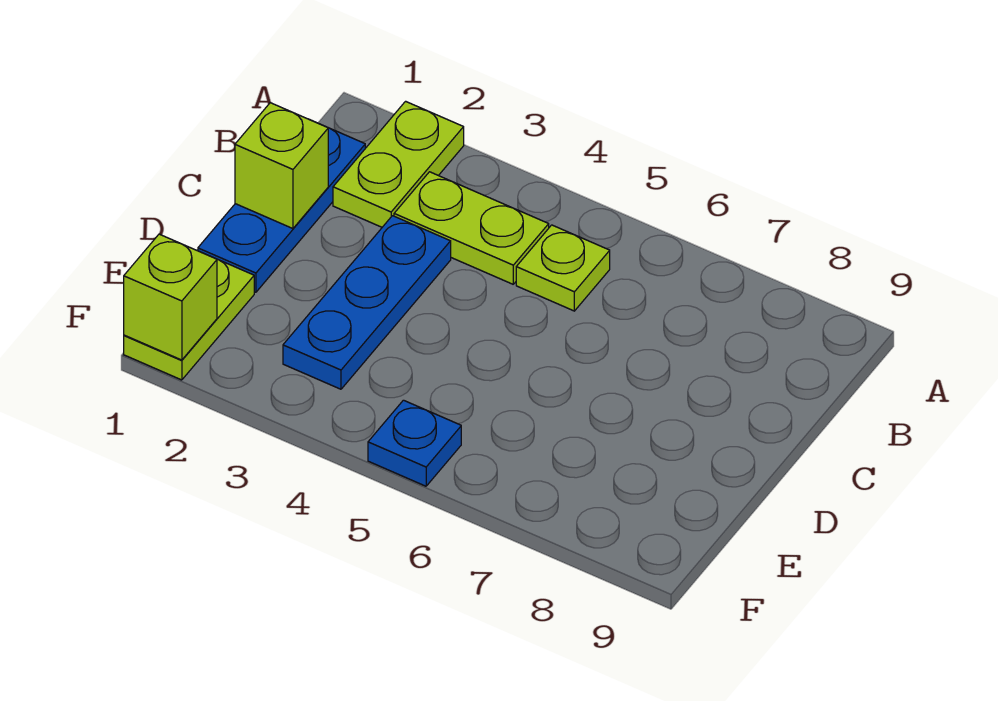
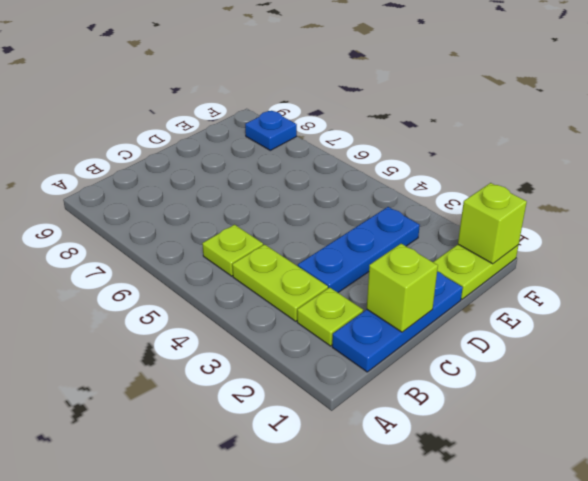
lime plate A2:B2 level 1 -> lime plate B2 level 1
blue plate F5 level 1 -> blue plate F8 level 1

